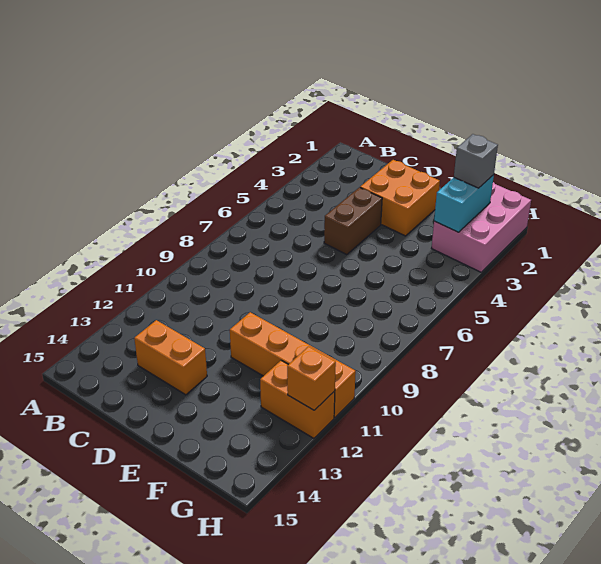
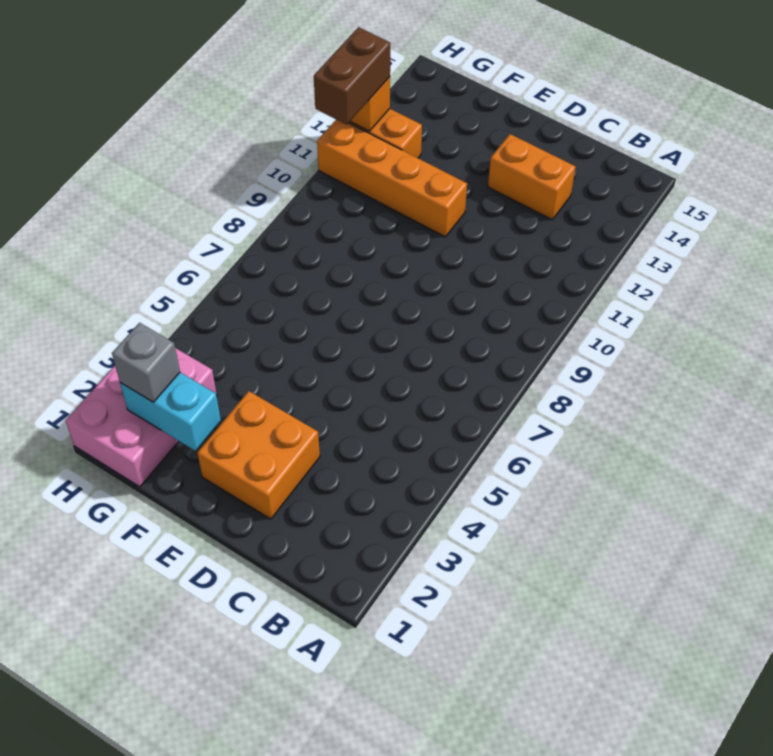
brown brick D4:D5 level 1 -> brown brick H11:H12 level 3
cyan brick G2:G3 level 2 -> cyan brick F2:G2 level 2

